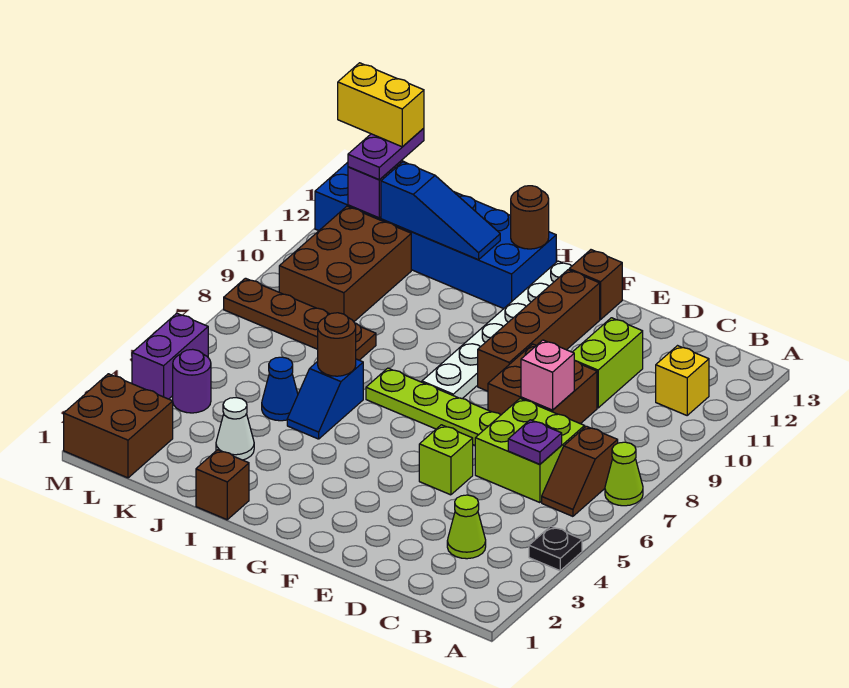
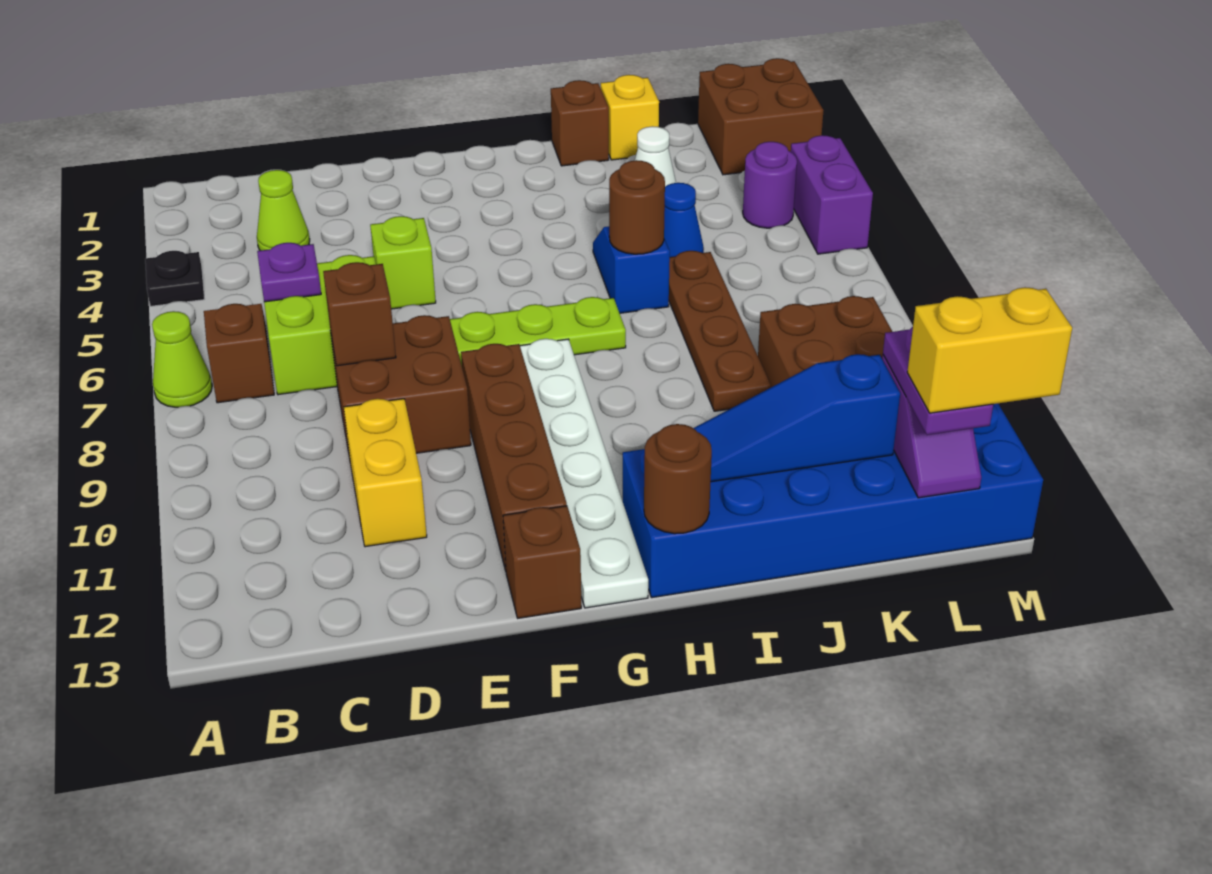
yellow brick B11 level 1 -> yellow brick J1 level 1
pink brick D8 level 2 -> brown brick D8 level 2
lime brick D10:D11 level 1 -> yellow brick D10:D11 level 1
brown plate J8:M8 level 1 -> brown plate J6:J9 level 1

